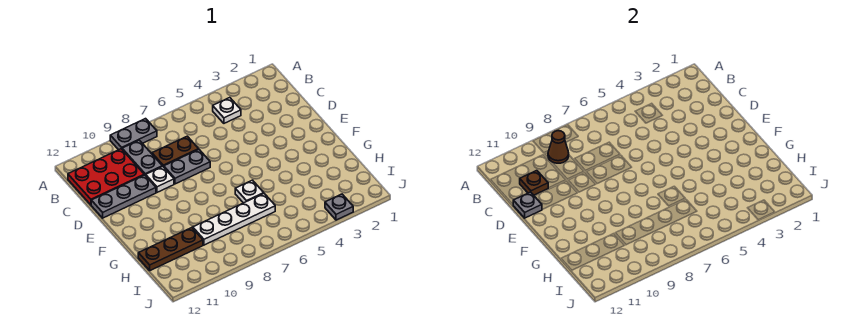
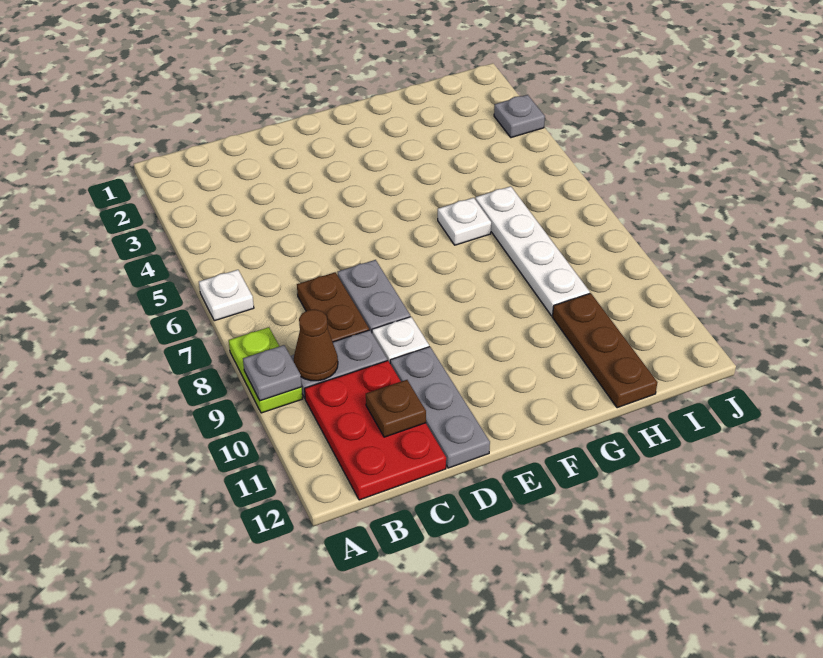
grey plate A8:A9 level 1 -> lime plate A8:A9 level 1
white plate B4 level 1 -> white plate A6 level 1
grey plate D12 level 2 -> grey plate A9 level 2

